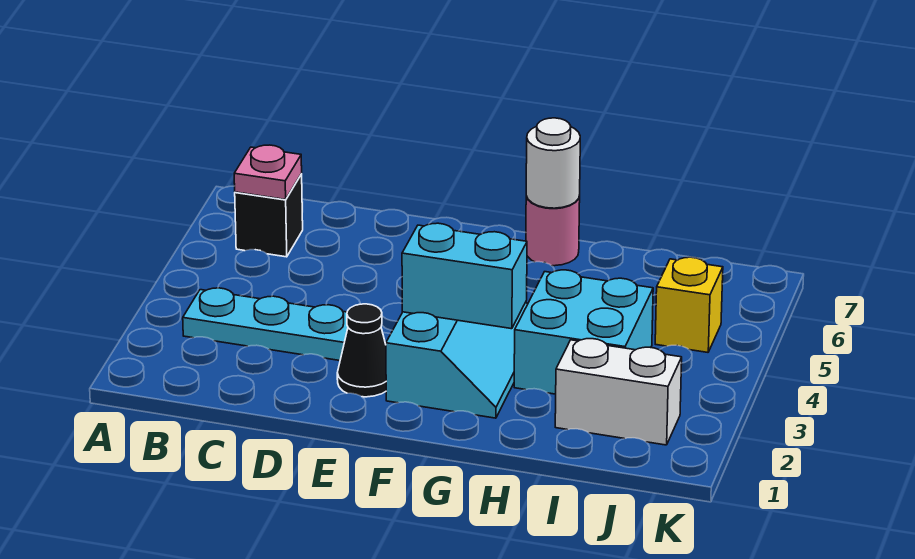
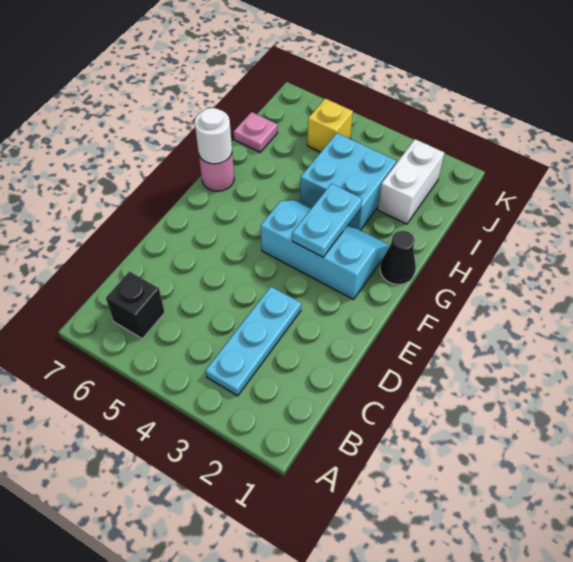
pink plate B6 level 2 -> pink plate I7 level 1
black cone E2 level 1 -> black cone G1 level 1
cyan brick F3:G3 level 2 -> cyan plate F3:G3 level 2

